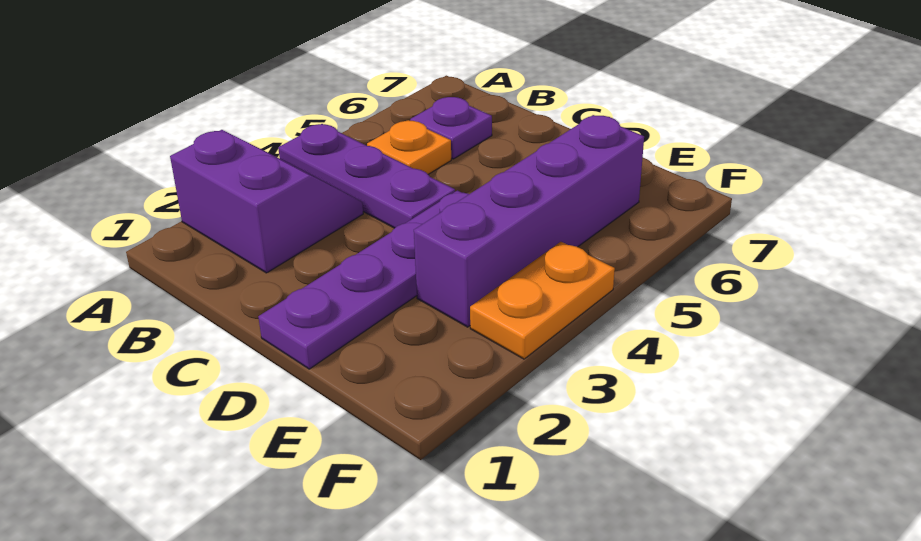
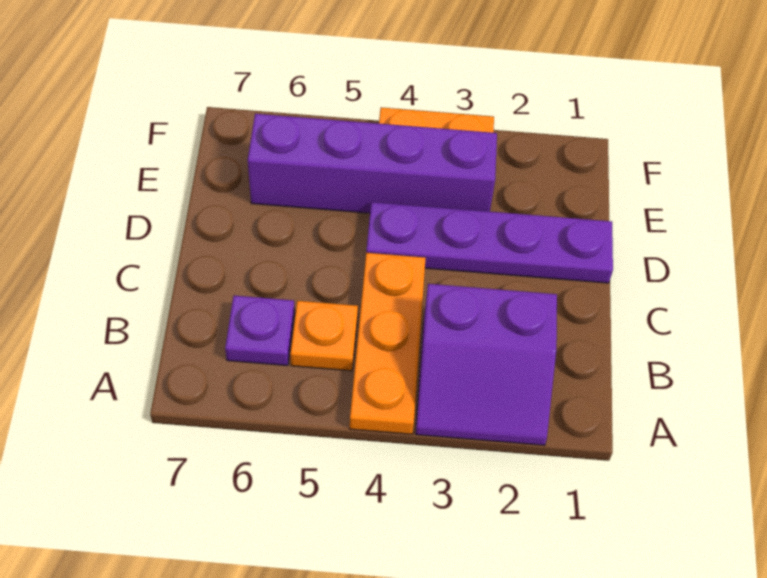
purple slope A2:B3 level 1 top 2 -> purple slope A2:B3 level 1 top B
purple plate A4:C4 level 1 -> orange plate A4:C4 level 1

